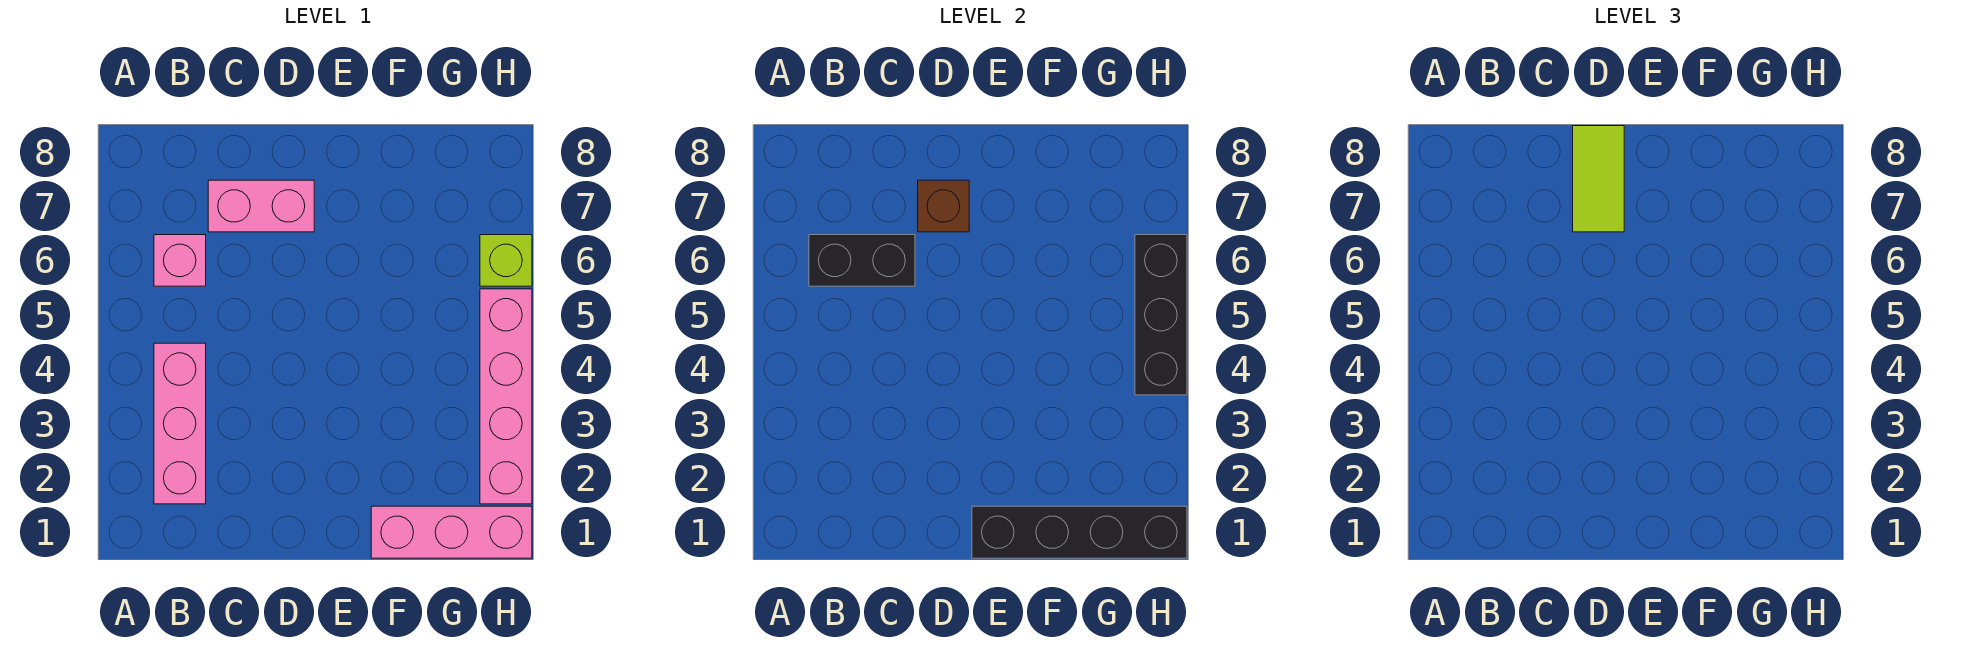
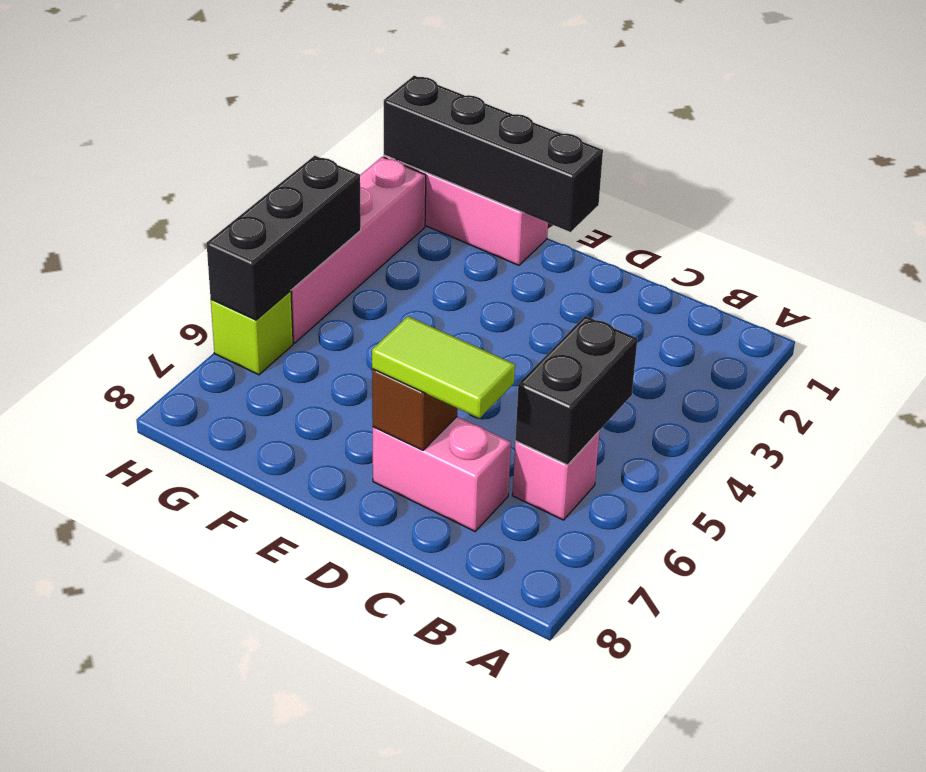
pink brick B2:B4 level 1 -> none
black brick B6:C6 level 2 -> black brick B5:B6 level 2
lime tile D7:D8 level 3 -> lime tile C7:D7 level 3

